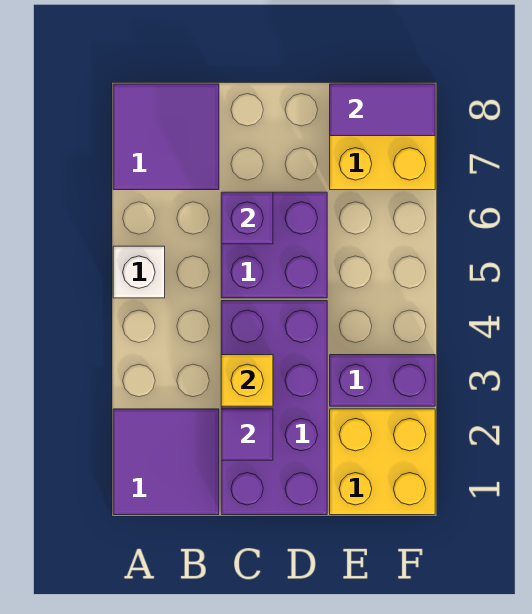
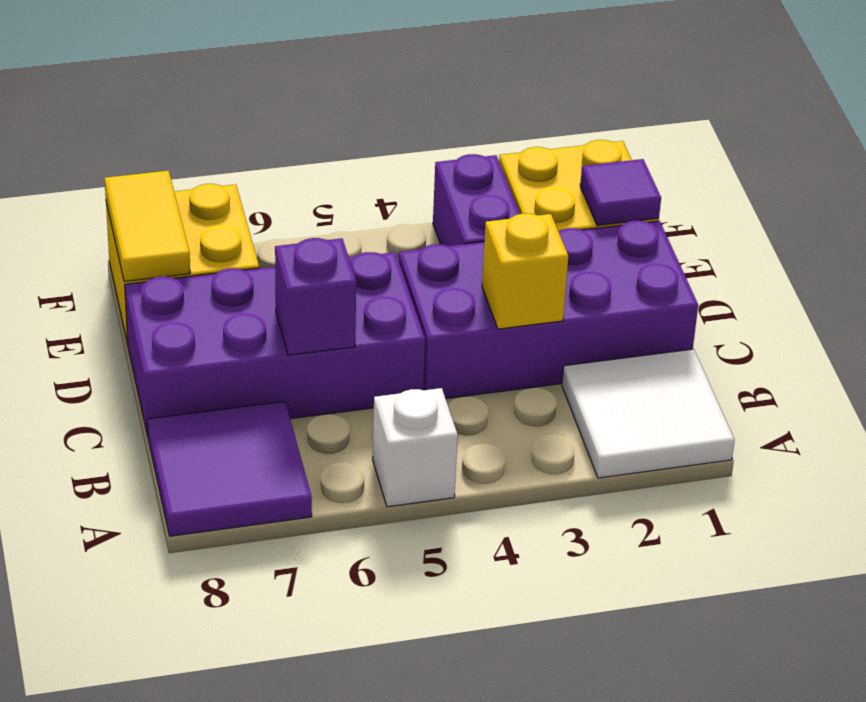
purple tile A1:B2 level 1 -> white tile A1:B2 level 1
purple tile C2 level 2 -> purple tile E1 level 2
purple brick C5:D6 level 1 -> purple brick C5:D8 level 1
purple tile E8:F8 level 2 -> yellow tile E8:F8 level 2

